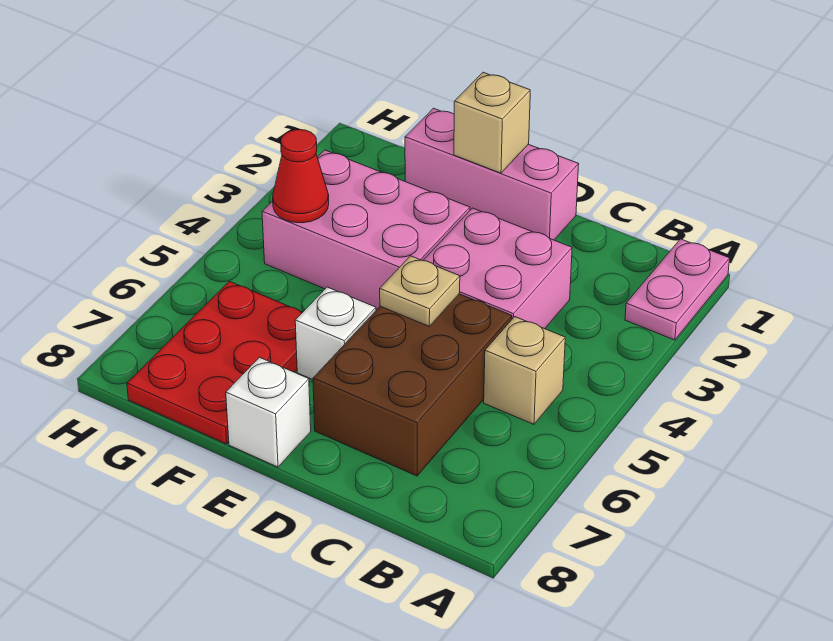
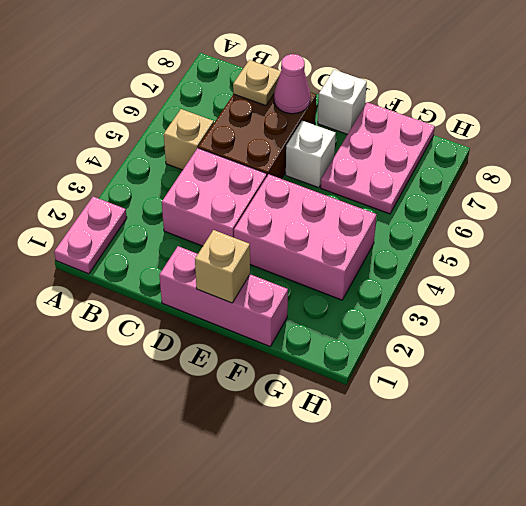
tan plate D5 level 2 -> tan plate C7 level 2
none -> pink cone D7 level 2
red plate F6:G8 level 1 -> pink plate F6:G8 level 1
red cone G4 level 2 -> none

